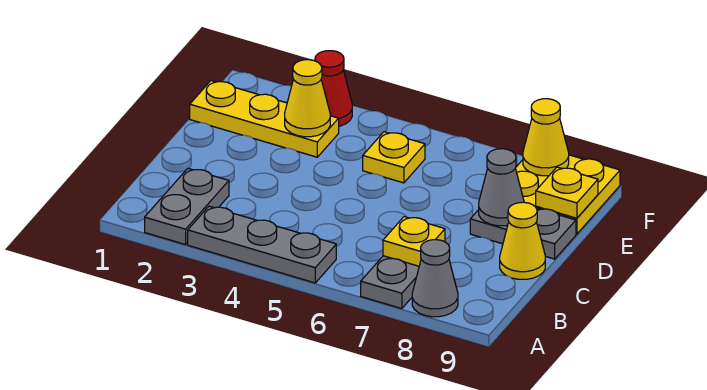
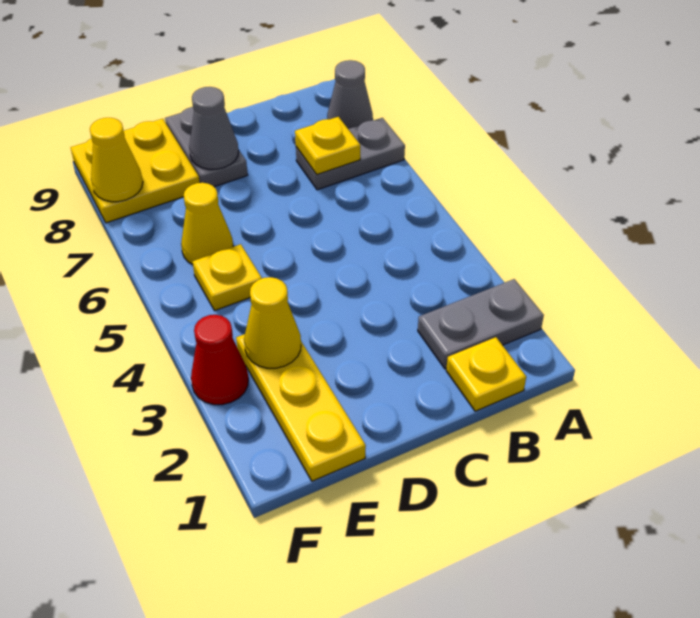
grey plate A3:A5 level 1 -> none
yellow cone C9 level 1 -> yellow cone E6 level 1
yellow plate E9 level 2 -> yellow plate B1 level 1

